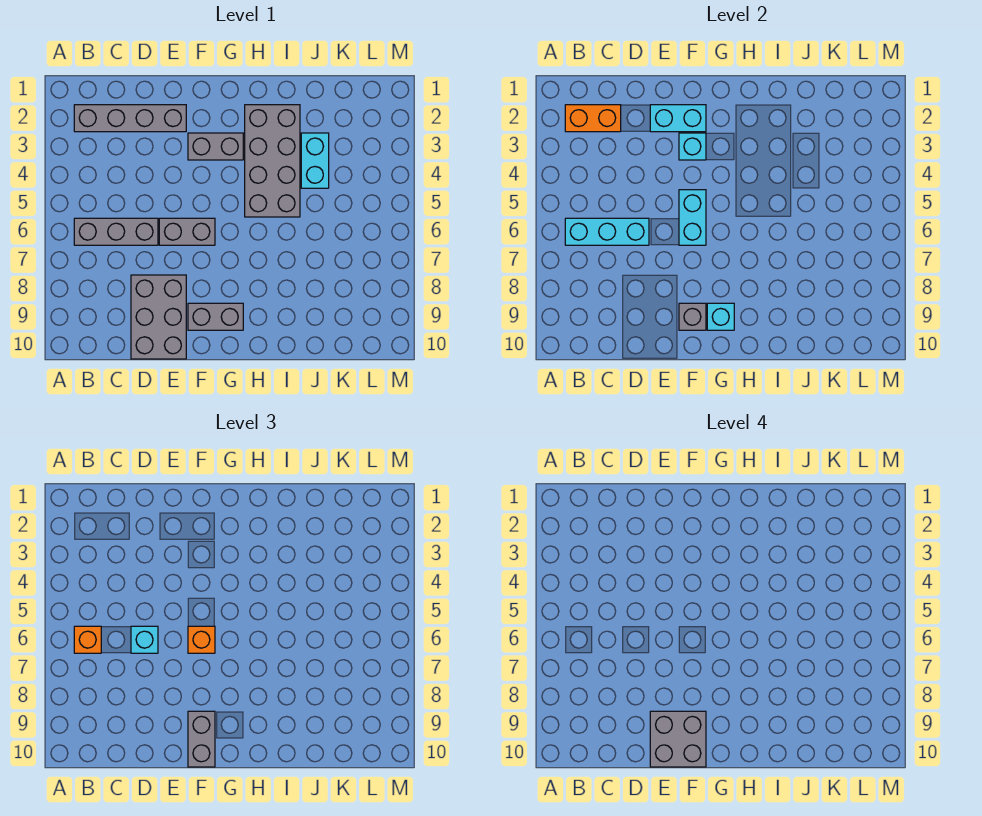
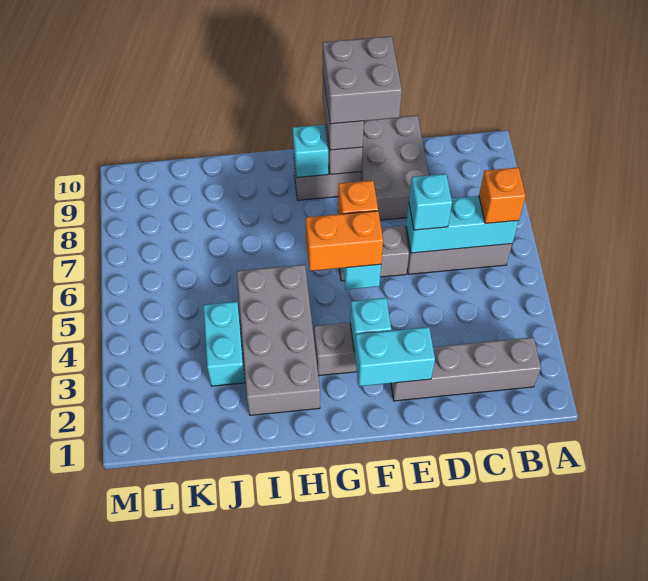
orange brick B2:C2 level 2 -> orange brick F5:G5 level 3

